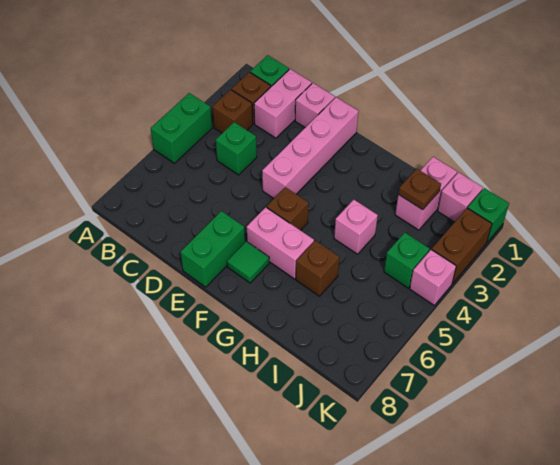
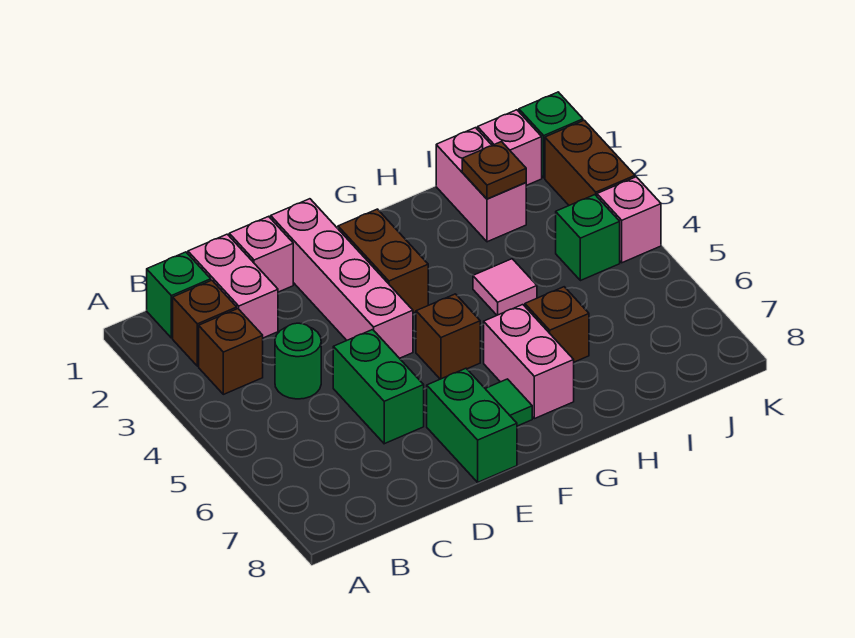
green brick A4:A5 level 1 -> green brick D5:D6 level 1
green brick C4 level 1 -> green round brick C4 level 1
none -> brown brick F2:F3 level 1
pink brick F6:G6 level 1 -> pink brick G6:G7 level 1
pink brick H4 level 1 -> pink tile H4 level 1

